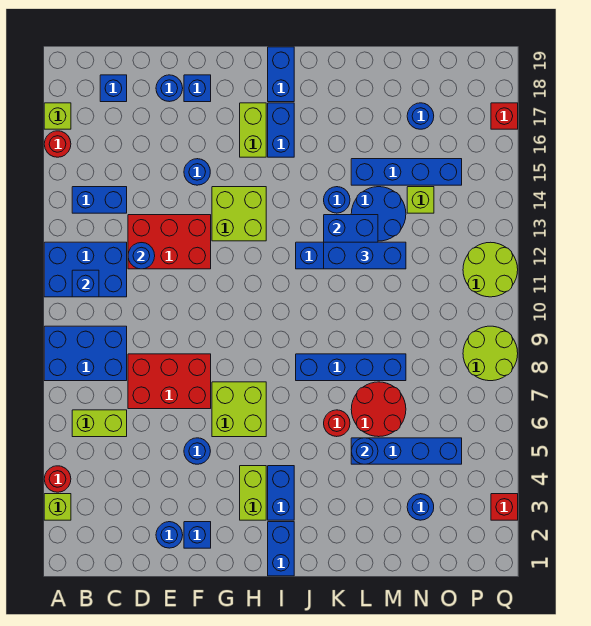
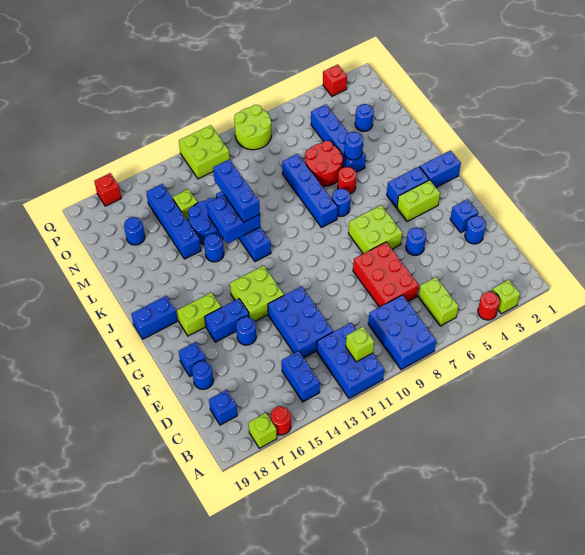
blue brick B11 level 2 -> lime brick B11 level 2
red brick D12:F13 level 1 -> blue brick D12:F13 level 1
blue round brick D12 level 2 -> blue round brick J7 level 1
blue brick I16:I17 level 1 -> blue brick G15:G16 level 1
lime round brick P11:Q12 level 1 -> lime brick P11:Q12 level 1

